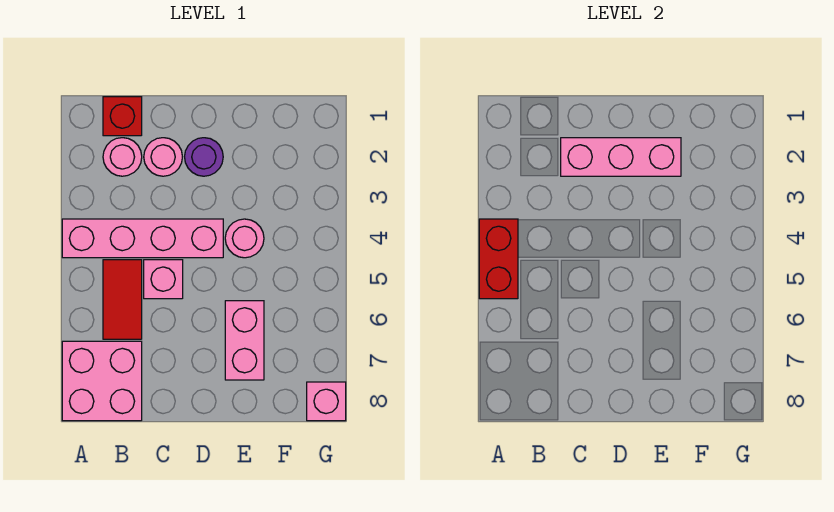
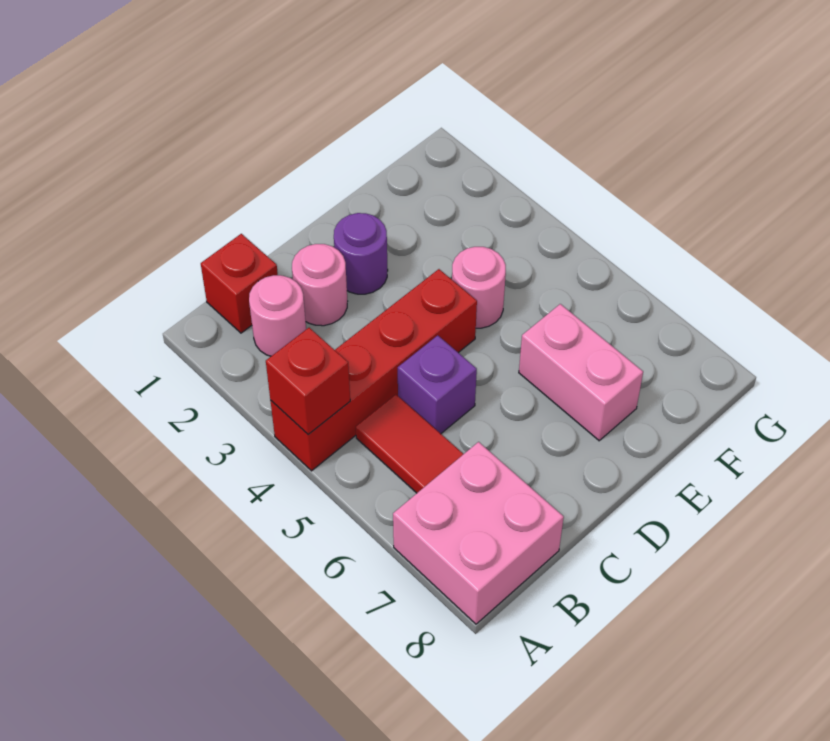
pink brick A4:D4 level 1 -> red brick A4:D4 level 1
red brick A4:A5 level 2 -> red brick A4 level 2
pink brick C2:E2 level 2 -> none
pink brick C5 level 1 -> purple brick C5 level 1
pink brick G8 level 1 -> none

